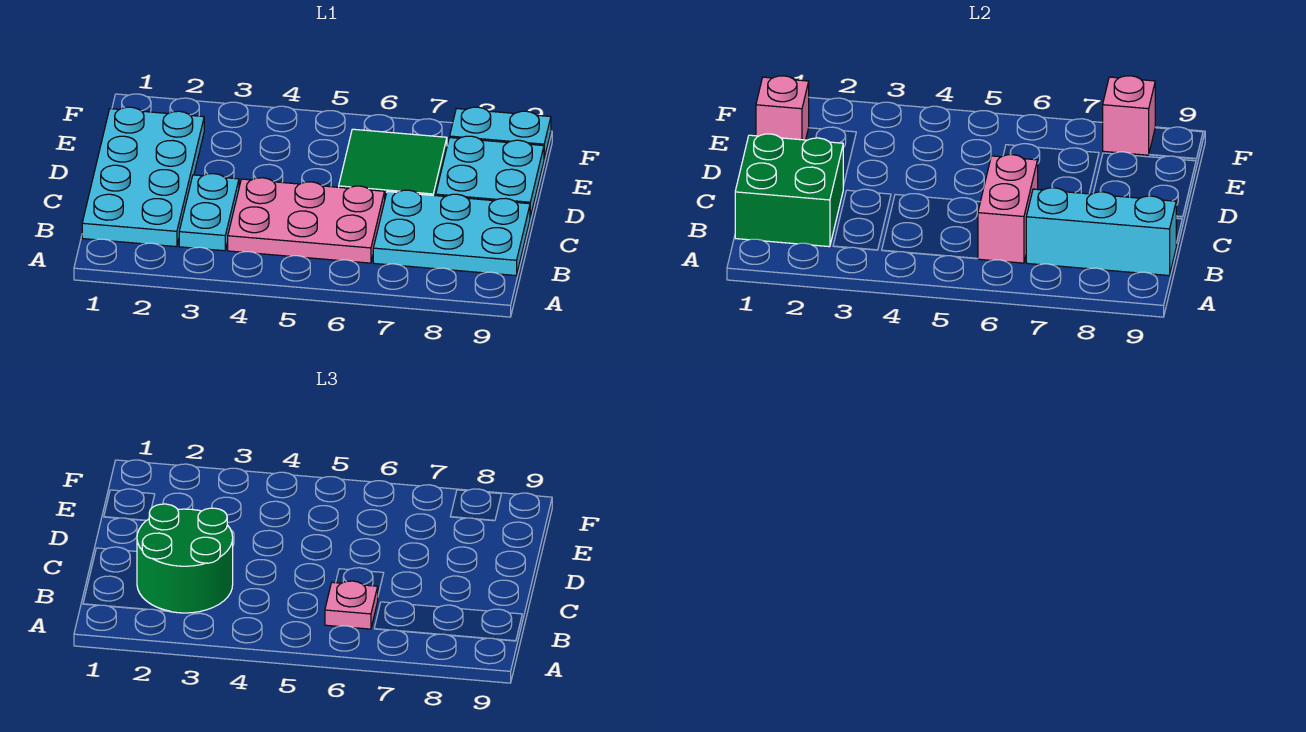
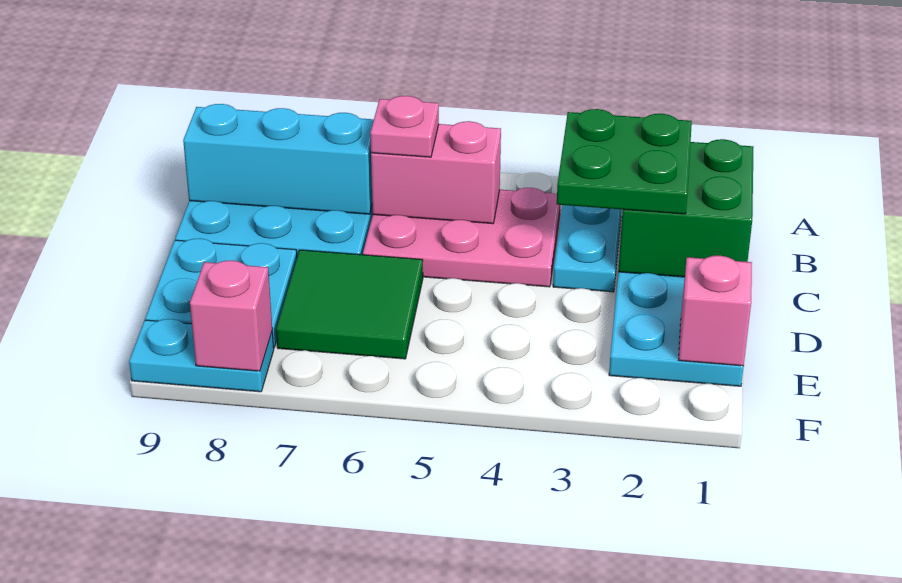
green round brick B2:C3 level 3 -> green plate B2:C3 level 3
pink brick B6:C6 level 2 -> pink brick B5:B6 level 2

